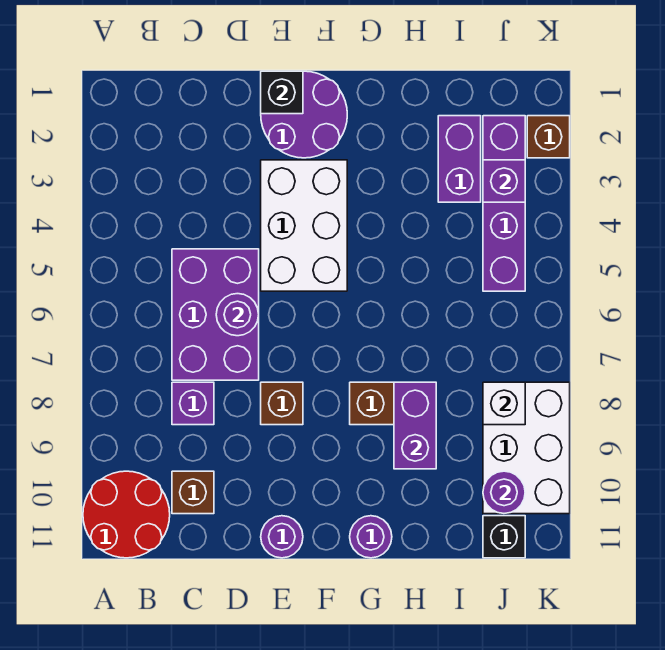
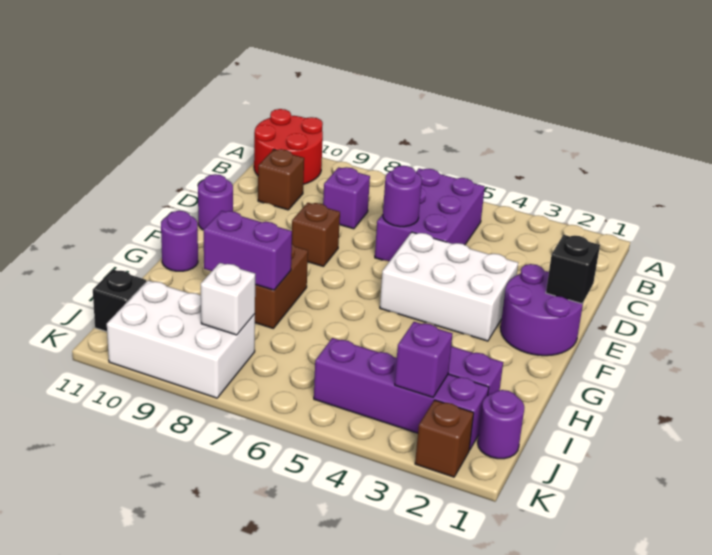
purple brick C5:D7 level 1 -> purple brick B5:D6 level 1
purple round brick J10 level 2 -> purple round brick J1 level 1

